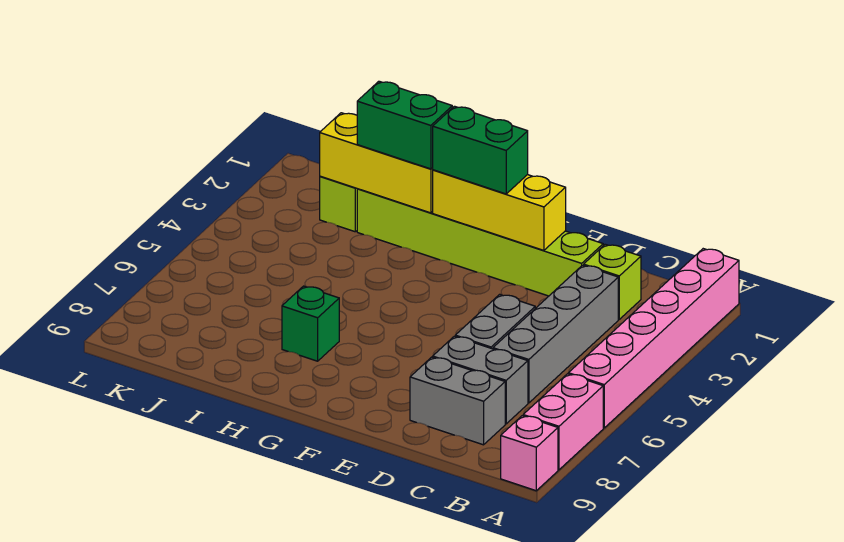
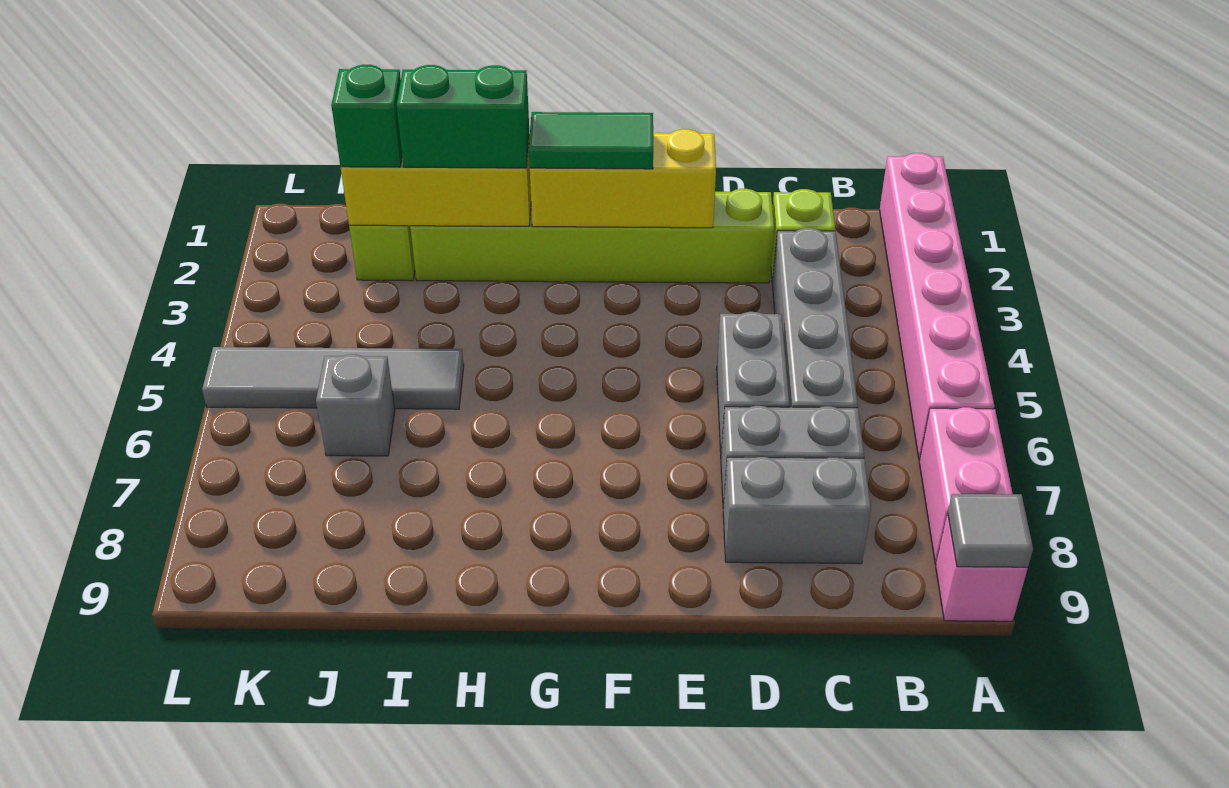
none -> grey tile A9 level 2
green brick F2:G2 level 3 -> green tile F2:G2 level 3
green brick H7 level 1 -> green brick J2 level 3
none -> grey tile I5:L5 level 1
none -> grey brick J6 level 1

